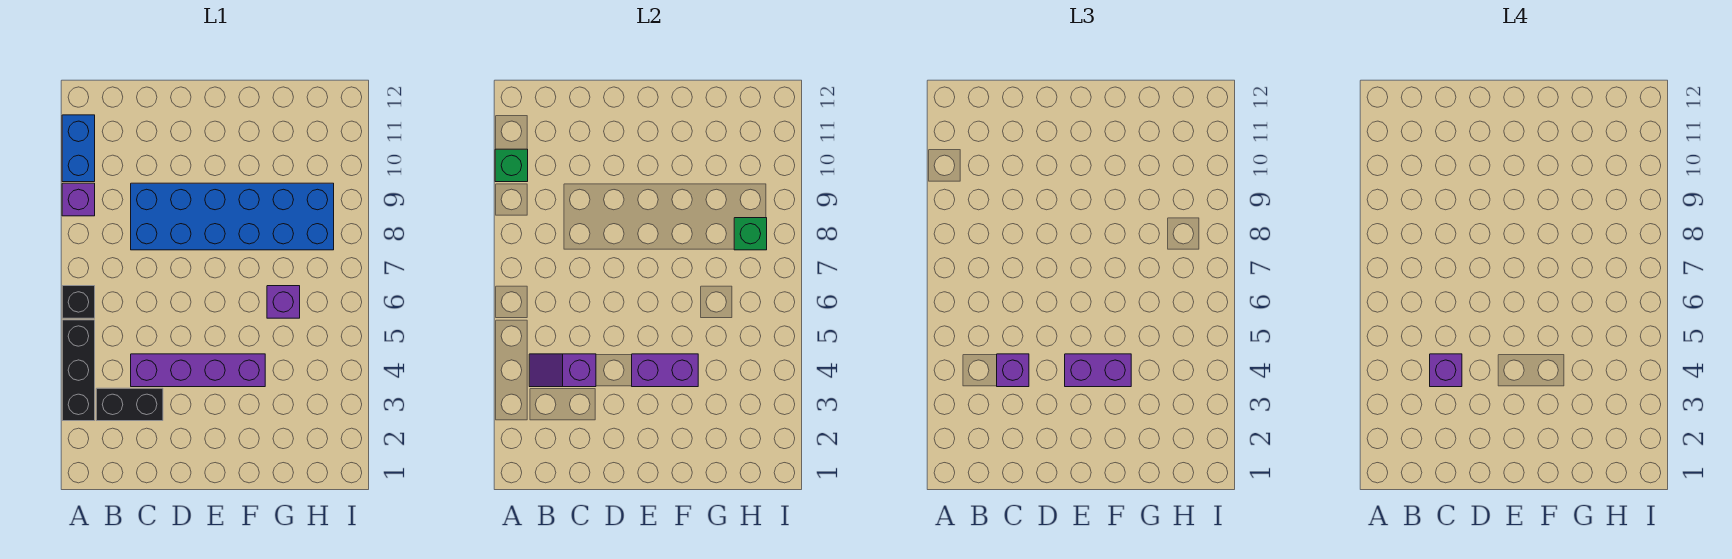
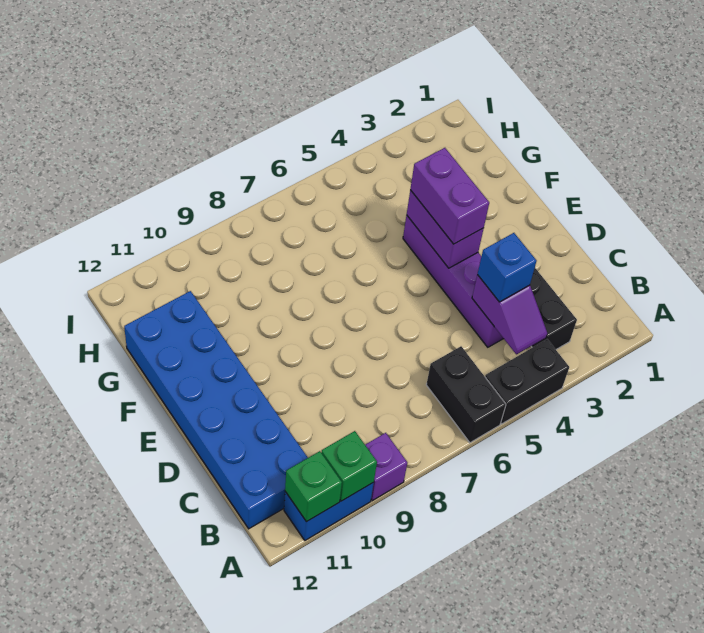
black brick A3:A5 level 1 -> black brick A4:A5 level 1
black brick A6 level 1 -> black brick A6:B6 level 1
purple brick C4 level 3 -> blue brick C4 level 3
purple brick C4 level 4 -> none
blue brick C8:H9 level 1 -> blue brick B11:G12 level 1
purple brick G6 level 1 -> none
green brick H8 level 2 -> green brick A11 level 2

